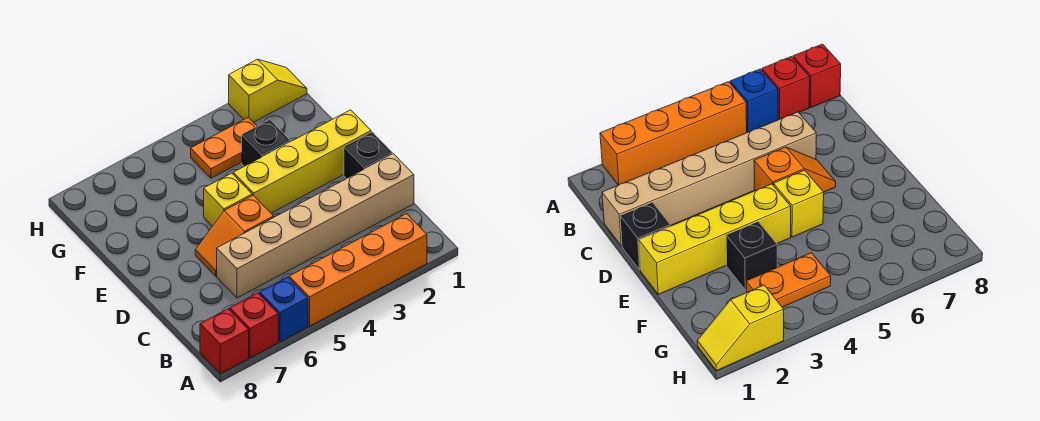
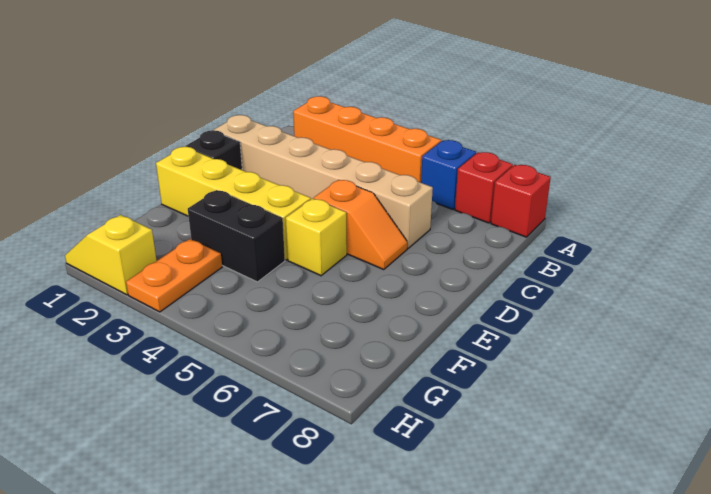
black brick F3 level 1 -> black brick F3:F4 level 1
orange plate G3:G4 level 1 -> orange plate G3:H3 level 1

